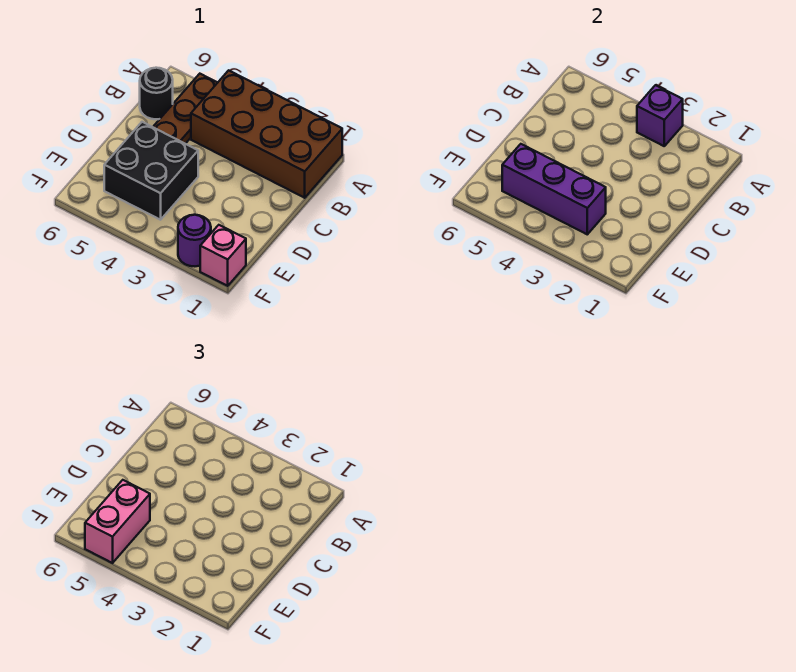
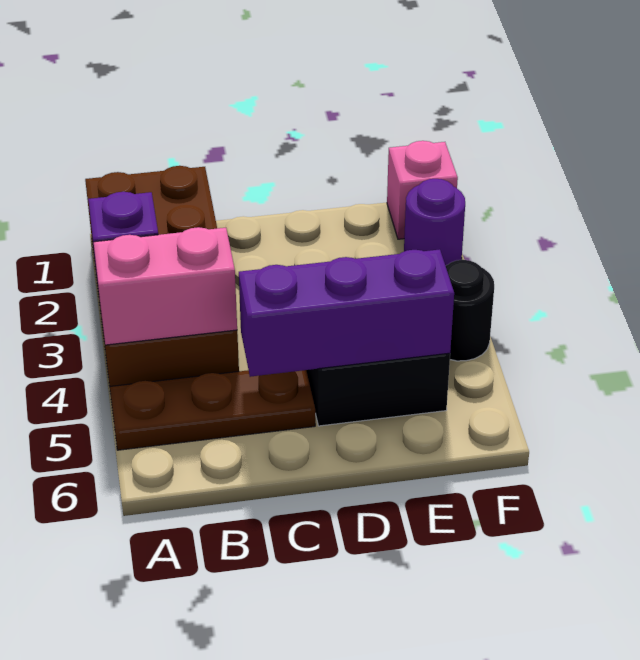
black round brick B6 level 1 -> black round brick F4 level 1
purple brick E3:E5 level 2 -> purple brick C5:E5 level 2
pink brick E5:F5 level 3 -> pink brick A4:B4 level 2

